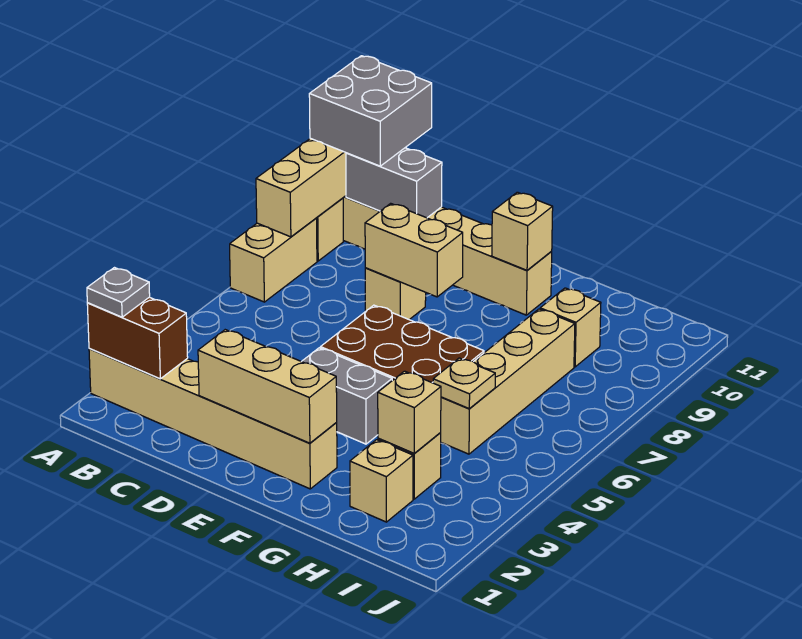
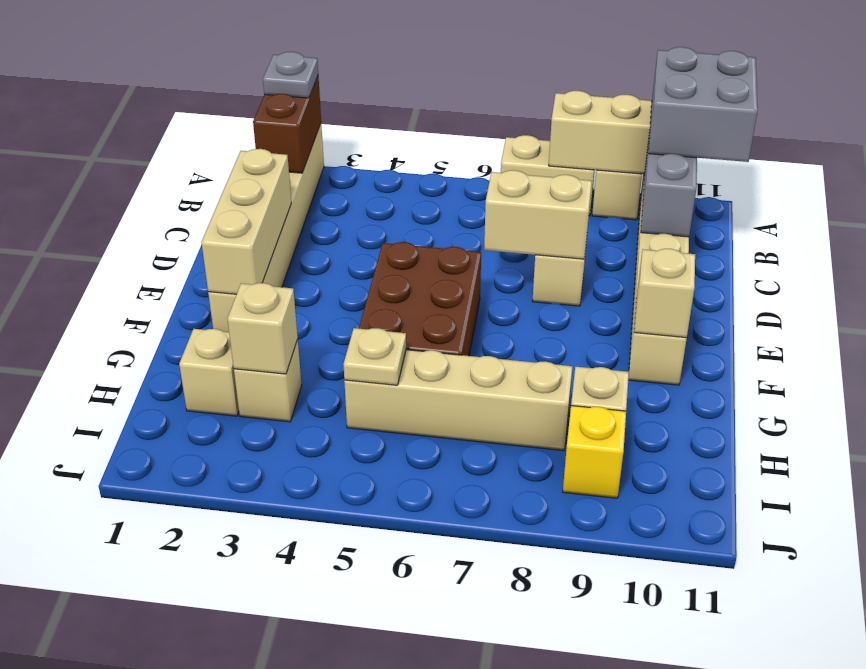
tan brick D8:E8 level 2 -> tan brick D7:D8 level 2
grey brick E4:F4 level 1 -> none
none -> yellow brick I9 level 1

